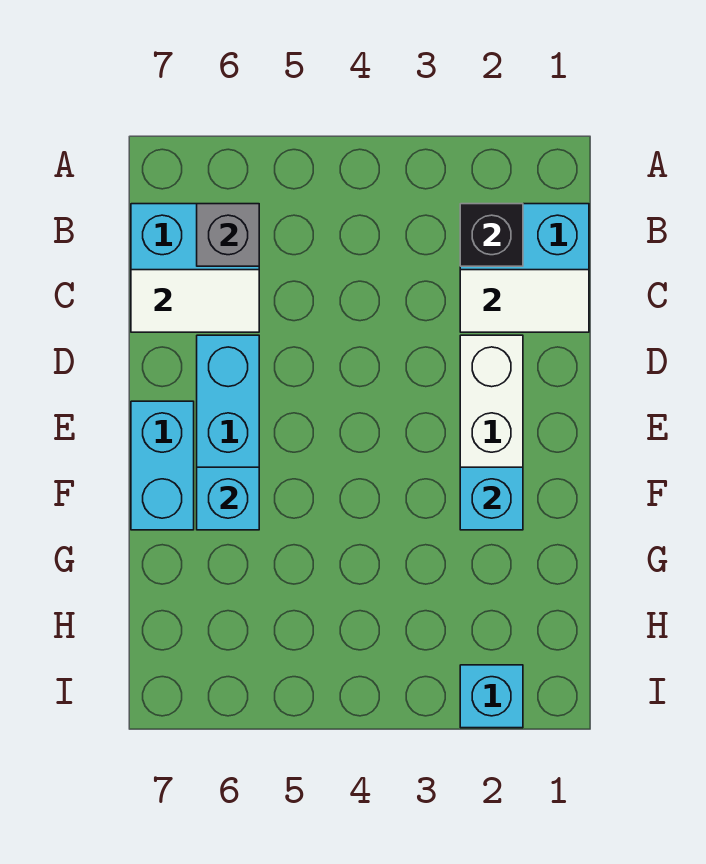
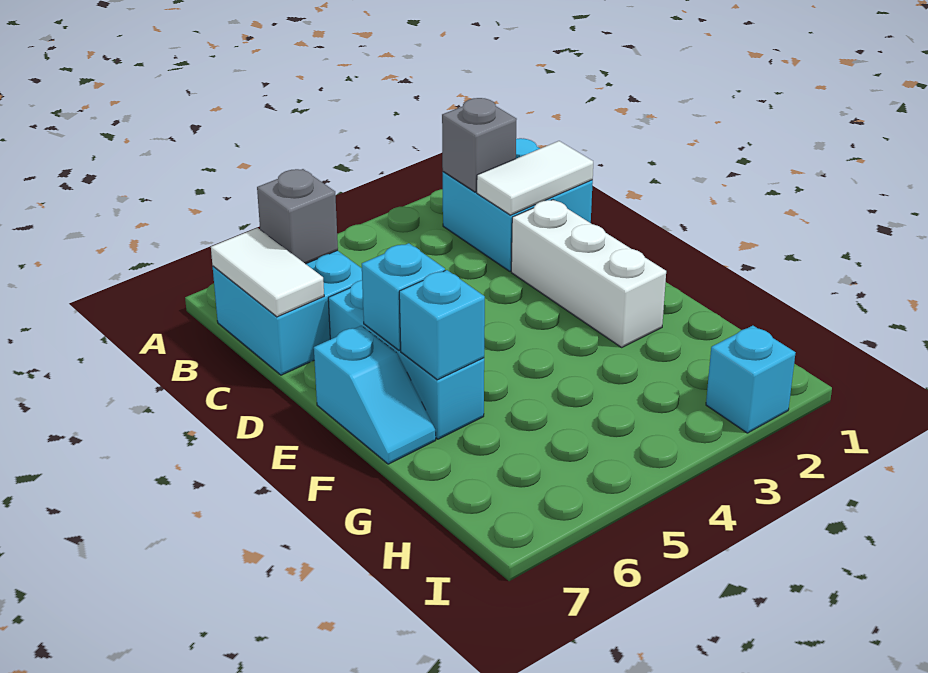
black brick B2 level 2 -> grey brick B2 level 2
white tile C6:C7 level 2 -> white tile B7:C7 level 2
cyan brick E7:F7 level 1 -> cyan slope E7:F7 level 1 top E
cyan brick F2 level 2 -> cyan brick E6 level 2

